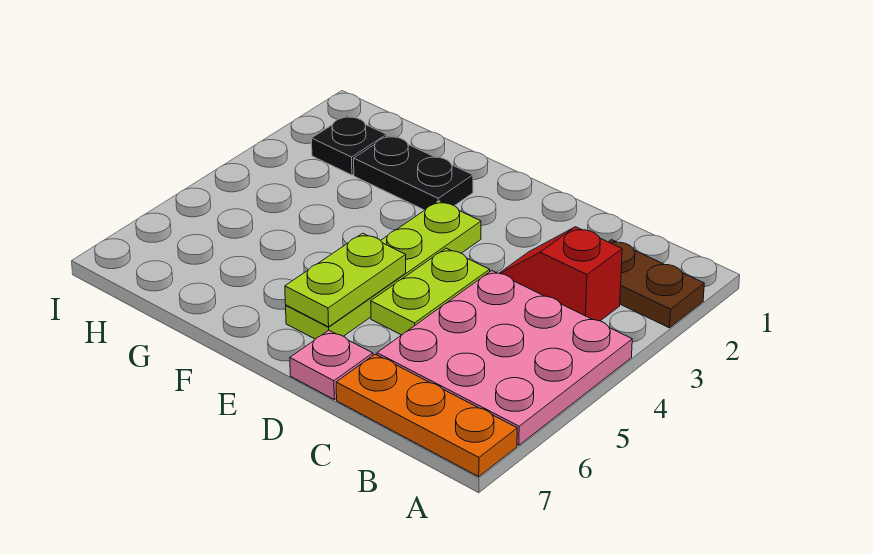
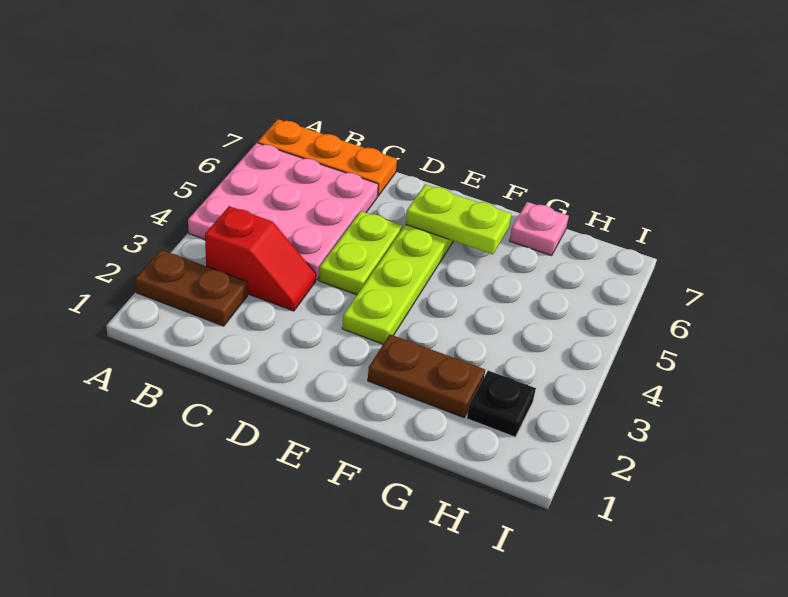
pink plate D7 level 1 -> pink plate G7 level 1
lime plate E5:E6 level 2 -> lime plate E6:F6 level 2
black plate F2:G2 level 1 -> brown plate F2:G2 level 1

